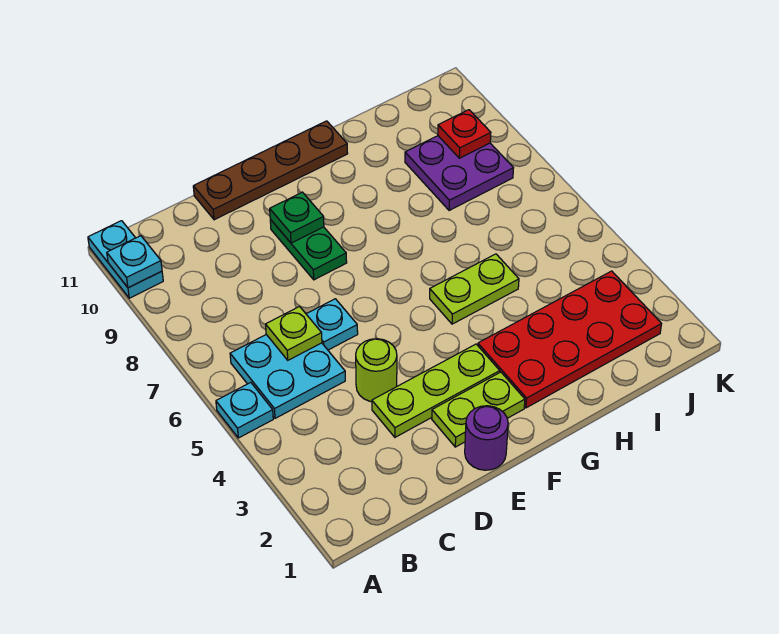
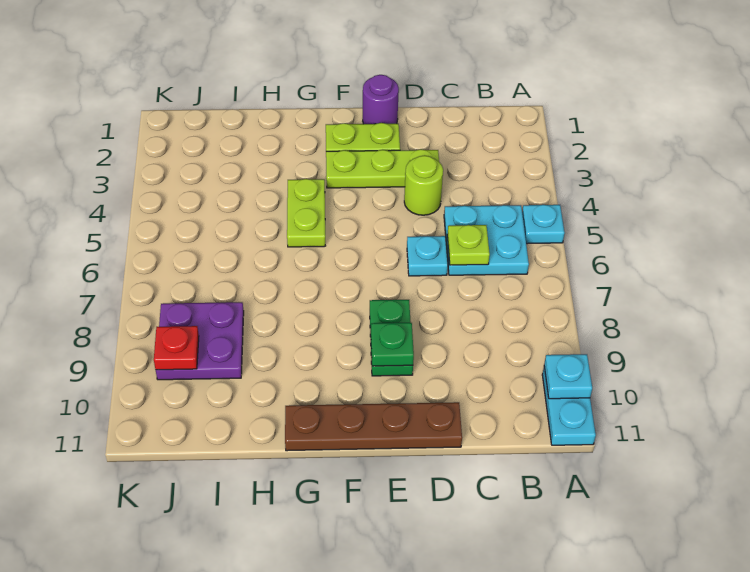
red plate G2:J3 level 1 -> none
lime plate G5:H5 level 1 -> lime plate G4:G5 level 1

